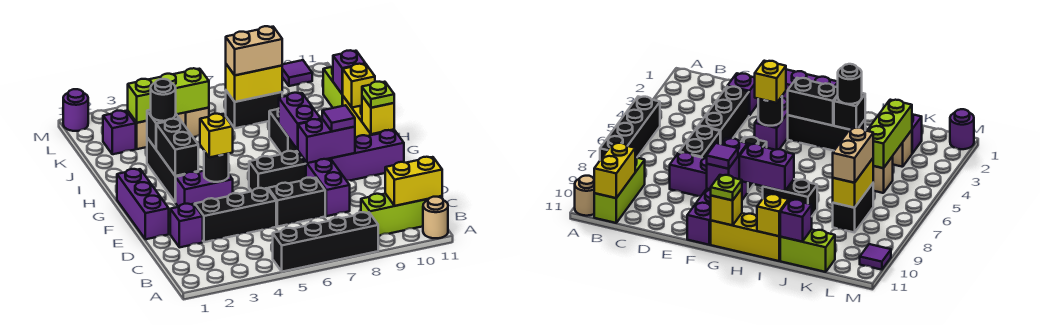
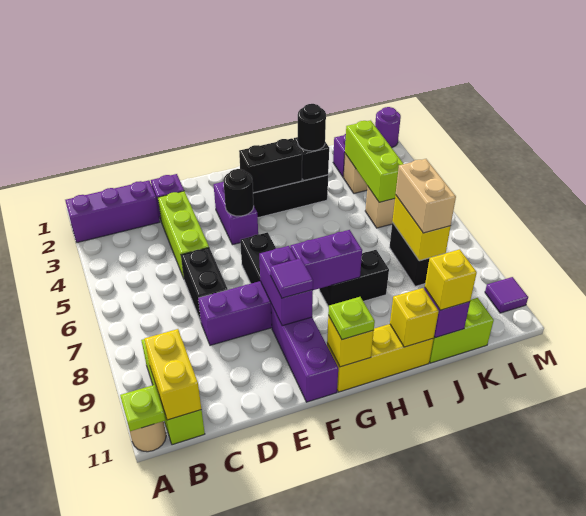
black brick A5:A8 level 1 -> none
none -> lime plate A11 level 2
black brick D3:D5 level 1 -> lime brick D3:D5 level 1
purple brick E1:G1 level 1 -> purple brick A2:C2 level 1
yellow brick F4 level 3 -> yellow brick J11 level 3

